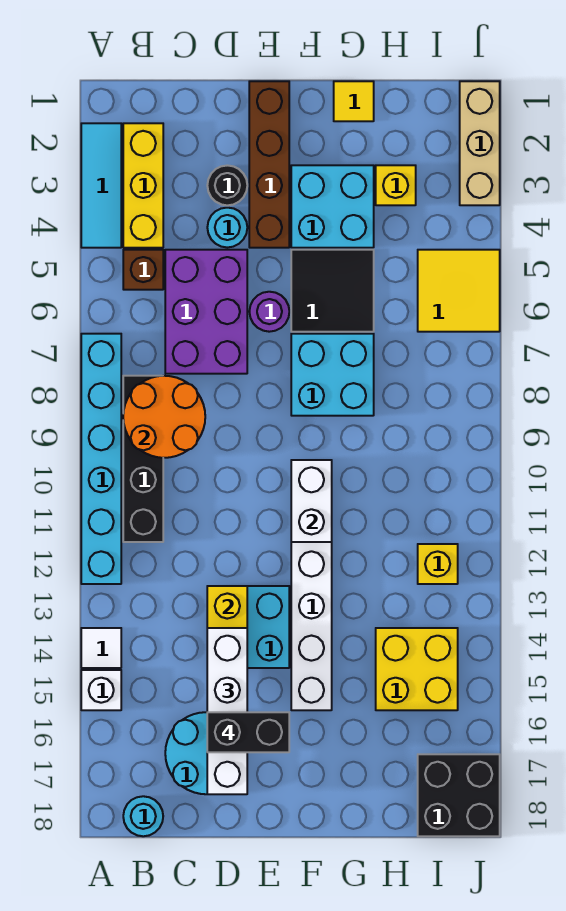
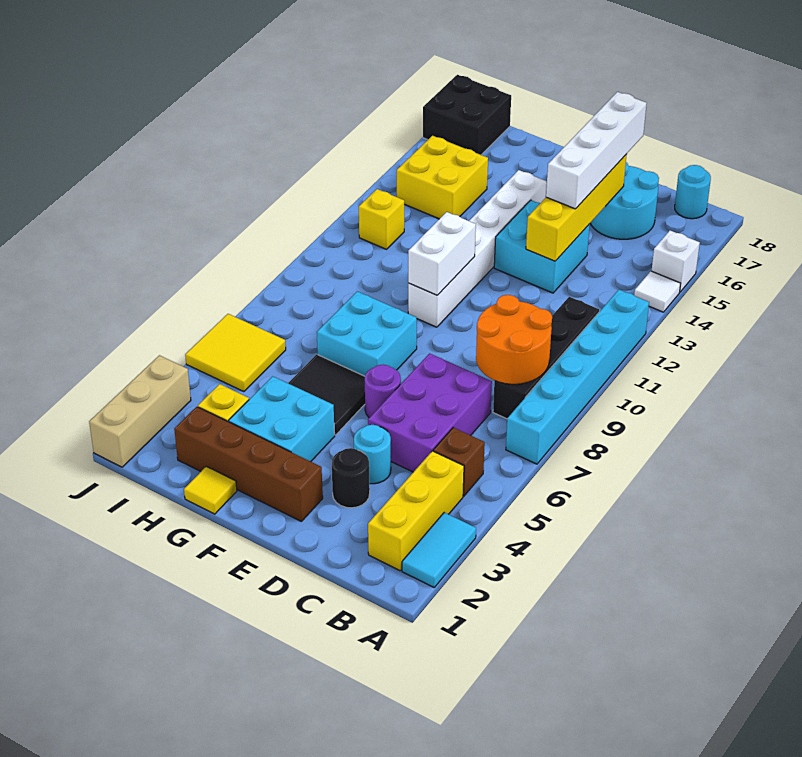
cyan tile A2:A4 level 1 -> cyan tile A2:A3 level 1
black brick D16:E16 level 4 -> none
brown brick E1:E4 level 1 -> brown brick E2:H2 level 1

